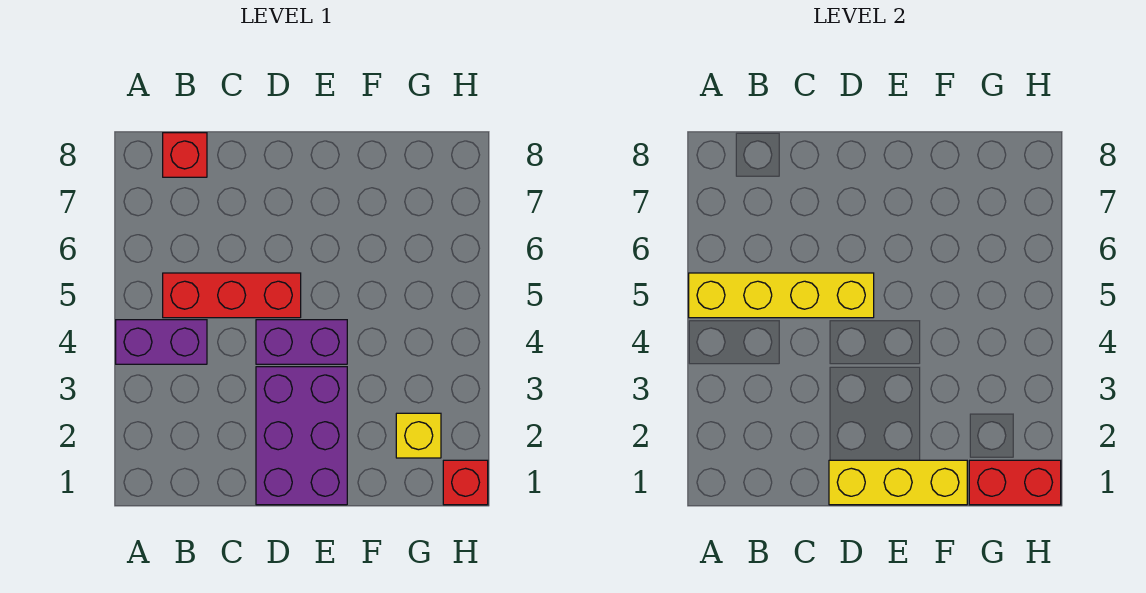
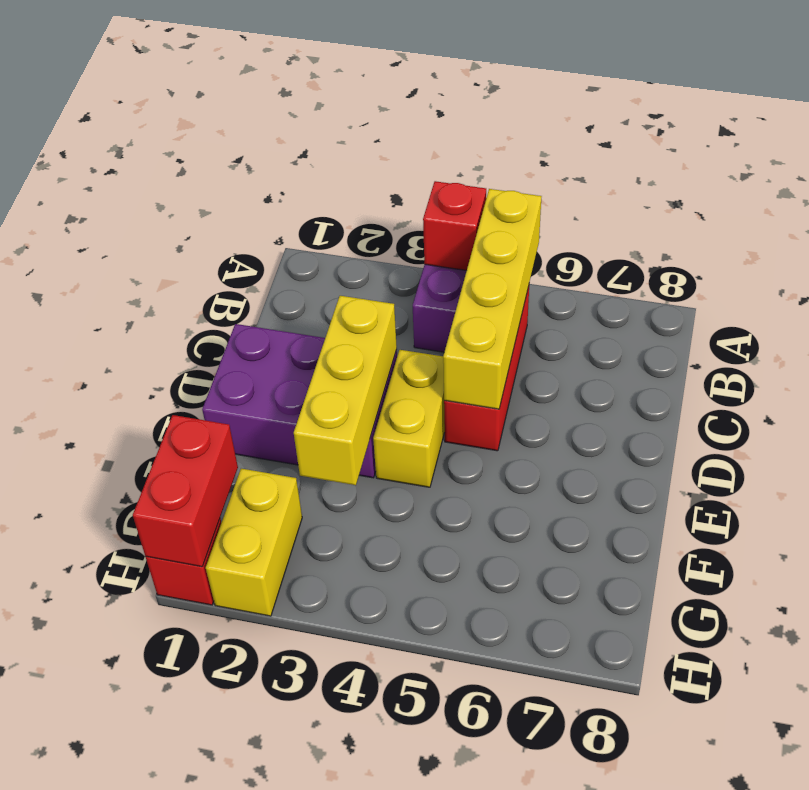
red brick B8 level 1 -> red brick A4 level 2
yellow brick D1:F1 level 2 -> yellow brick D3:F3 level 2
purple brick D4:E4 level 1 -> yellow brick D4:E4 level 1
yellow brick G2 level 1 -> yellow brick G2:H2 level 1

